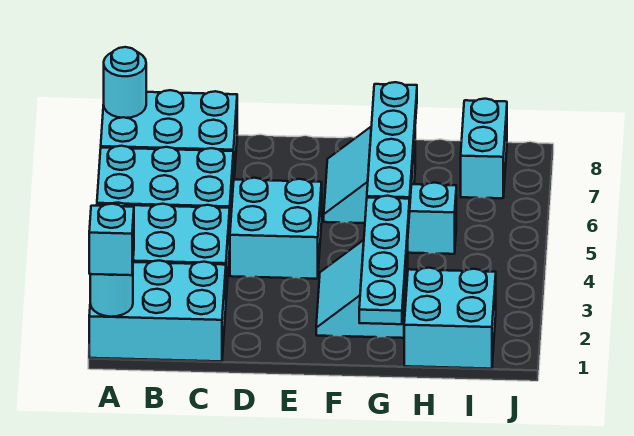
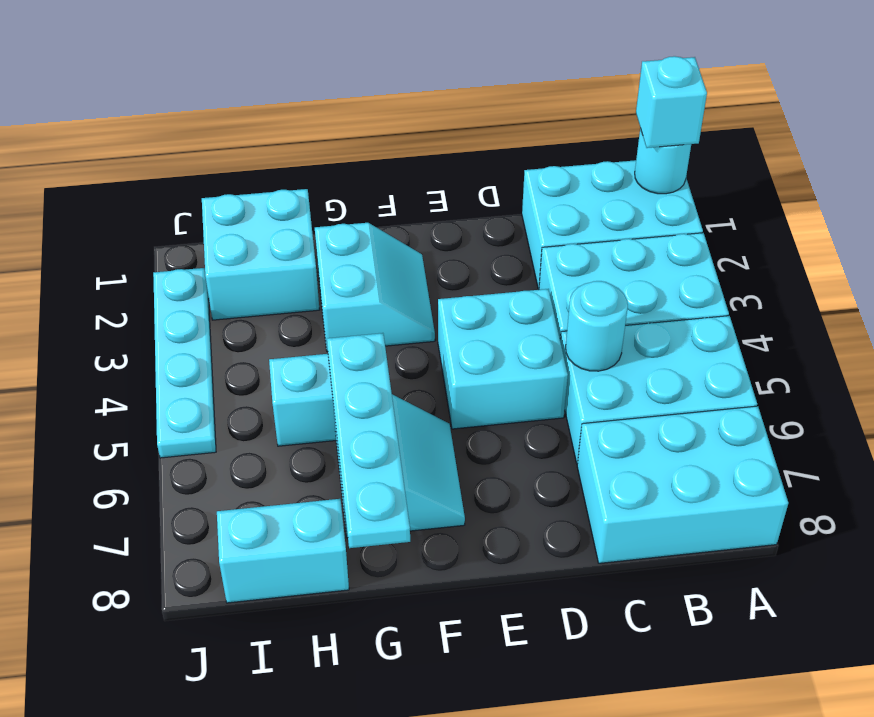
cyan round brick A8 level 2 -> cyan round brick C5 level 2
cyan plate G1:G4 level 2 -> cyan plate J2:J5 level 1
cyan brick I7:I8 level 1 -> cyan brick H8:I8 level 1

